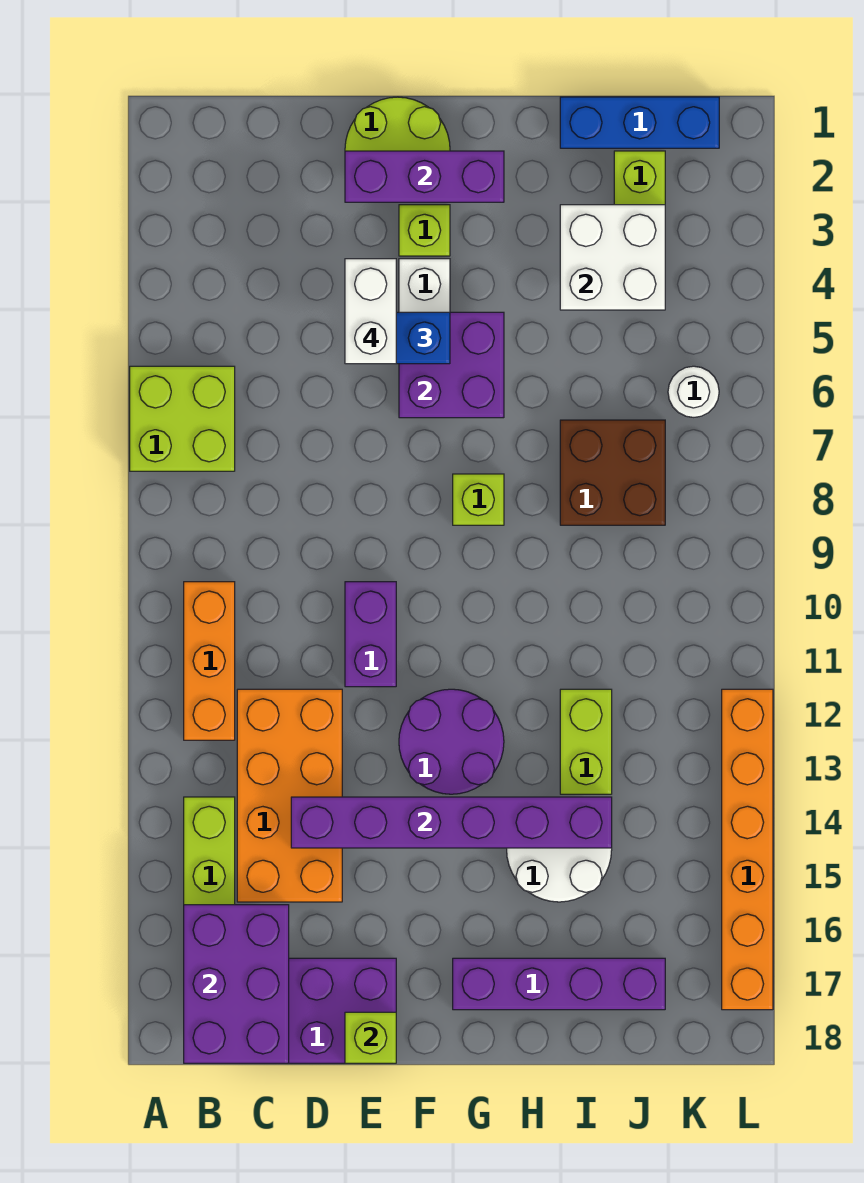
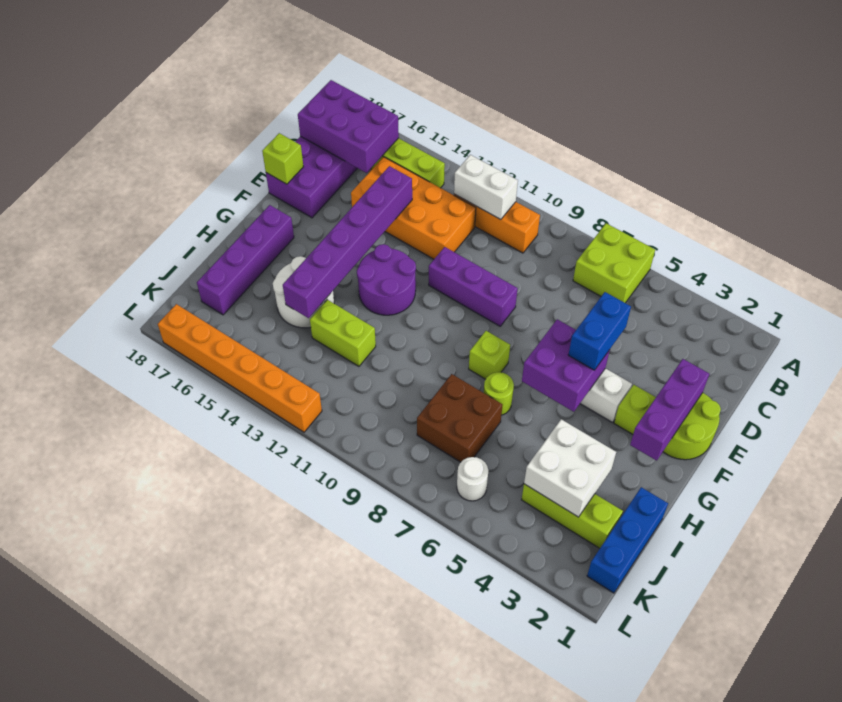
white brick E4:E5 level 4 -> white brick B11:B12 level 2
purple brick E10:E11 level 1 -> purple brick E9:E11 level 1
none -> lime round brick H7 level 1

